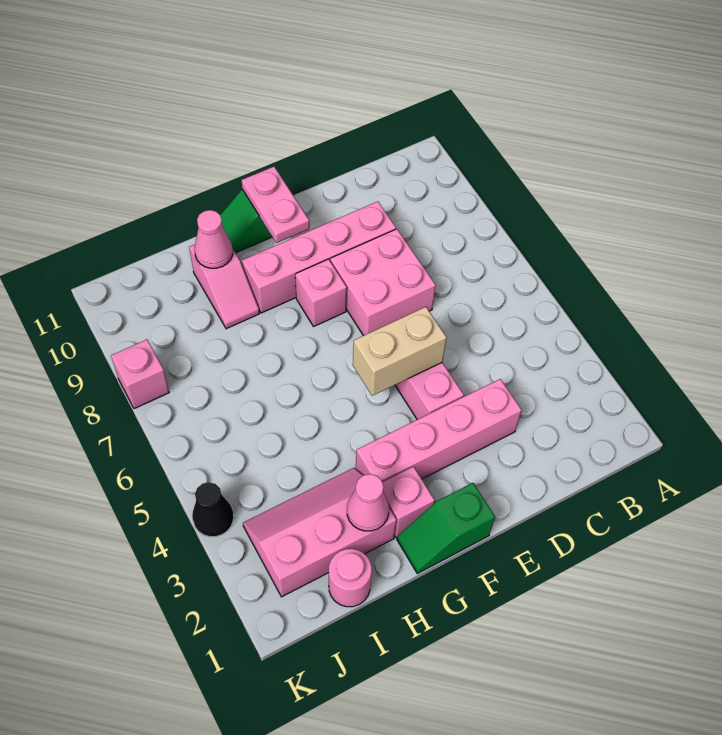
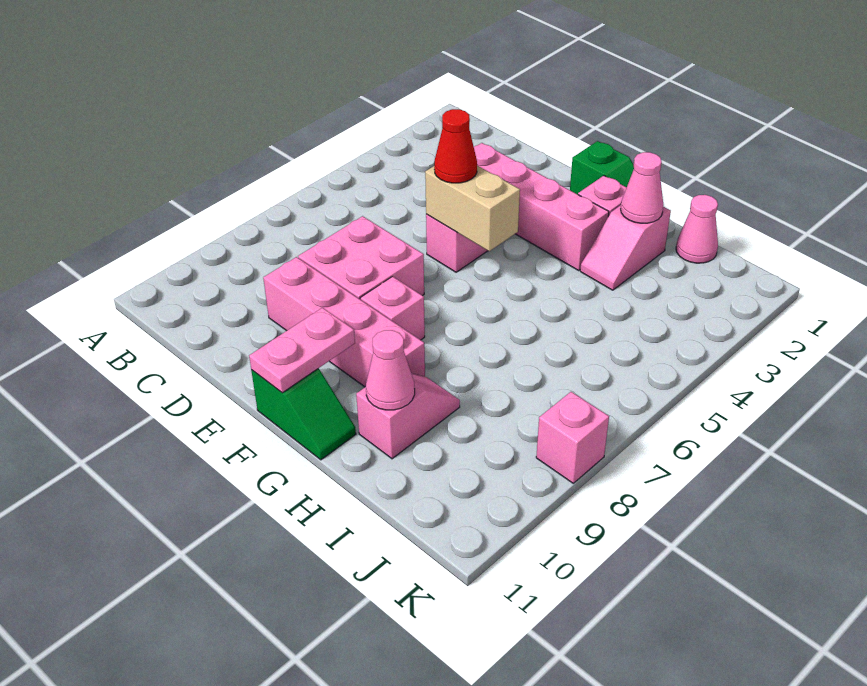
none -> red cone E5 level 3
pink slope H2:J3 level 1 top 2 -> pink slope H2:H3 level 1 top 2
pink round brick I1 level 1 -> pink cone I1 level 1
black cone K4 level 1 -> none

